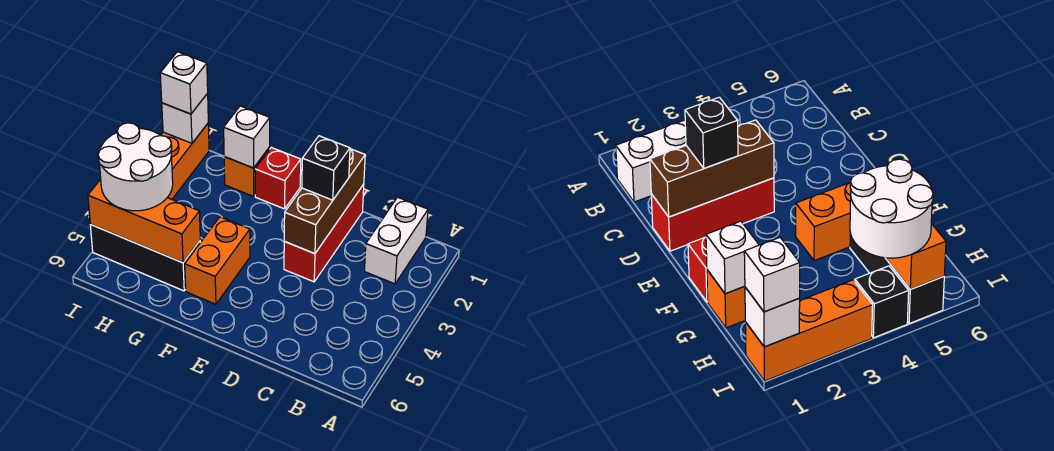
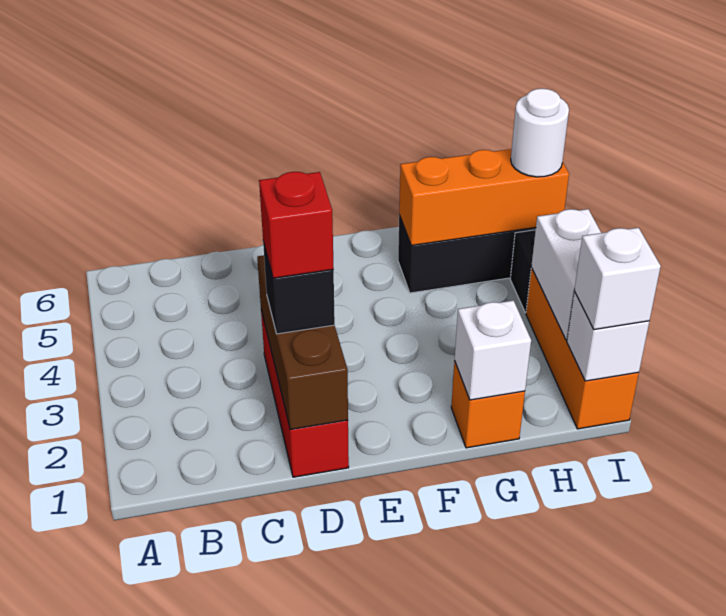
white brick B1:B2 level 1 -> white brick I2:I3 level 2
red brick F1 level 1 -> red brick D2 level 4
orange brick F4:F5 level 1 -> none
white round brick H4:I5 level 3 -> white round brick I5 level 3

